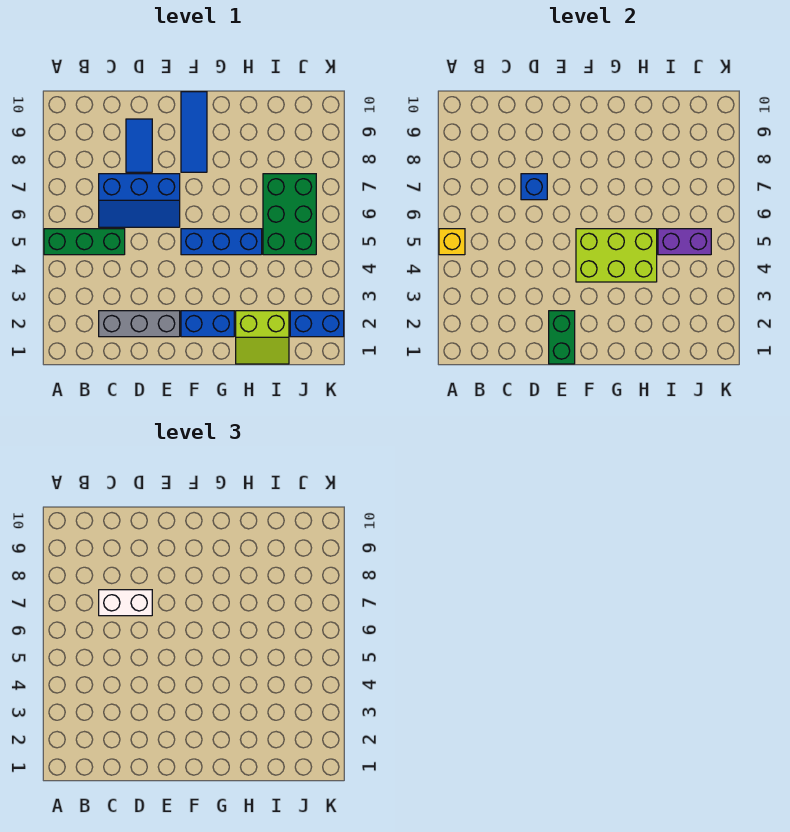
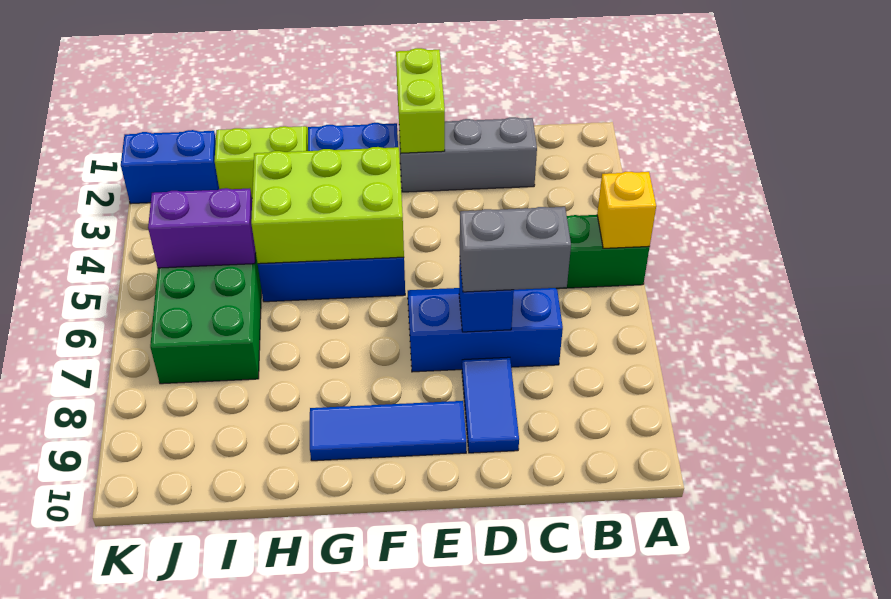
white brick C7:D7 level 3 -> grey brick C7:D7 level 3
green brick E1:E2 level 2 -> lime brick E1:E2 level 2
blue tile F8:F10 level 1 -> blue tile E9:G9 level 1

